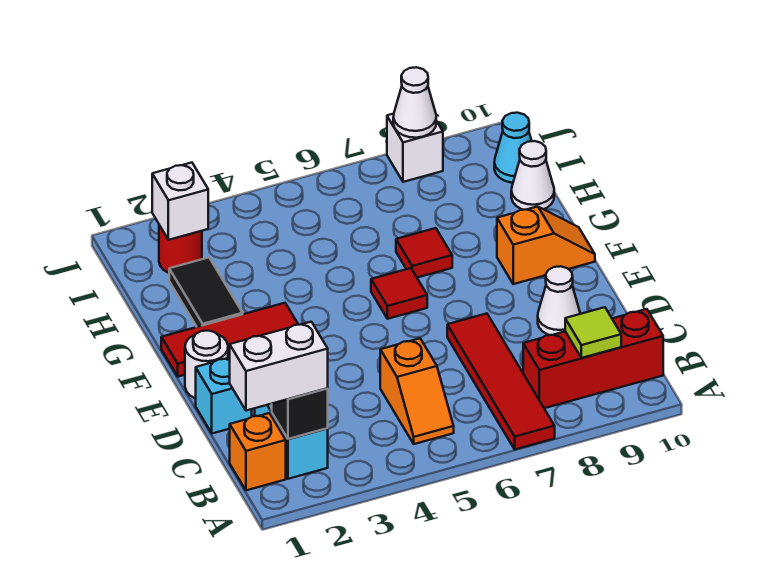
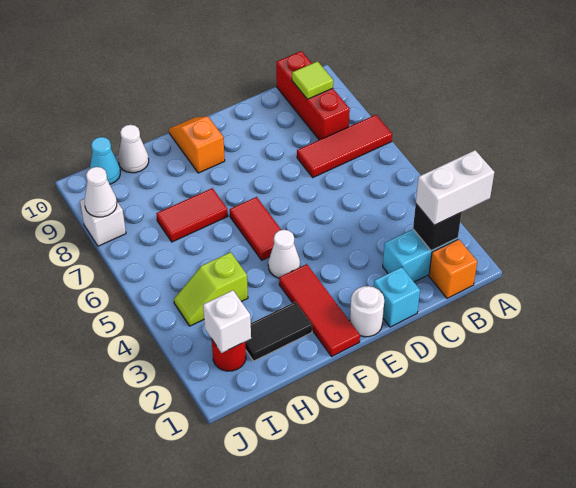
red tile A7:D7 level 1 -> red tile A7:C7 level 1
white brick B1:B2 level 3 -> white brick A2:B2 level 3
orange slope B5:C5 level 1 top C -> none
white cone D9 level 1 -> white cone F4 level 1
red tile F6 level 1 -> red tile F5:F6 level 1
red tile G7 level 1 -> red tile G7:H7 level 1
none -> lime slope H4:I4 level 1 top H

